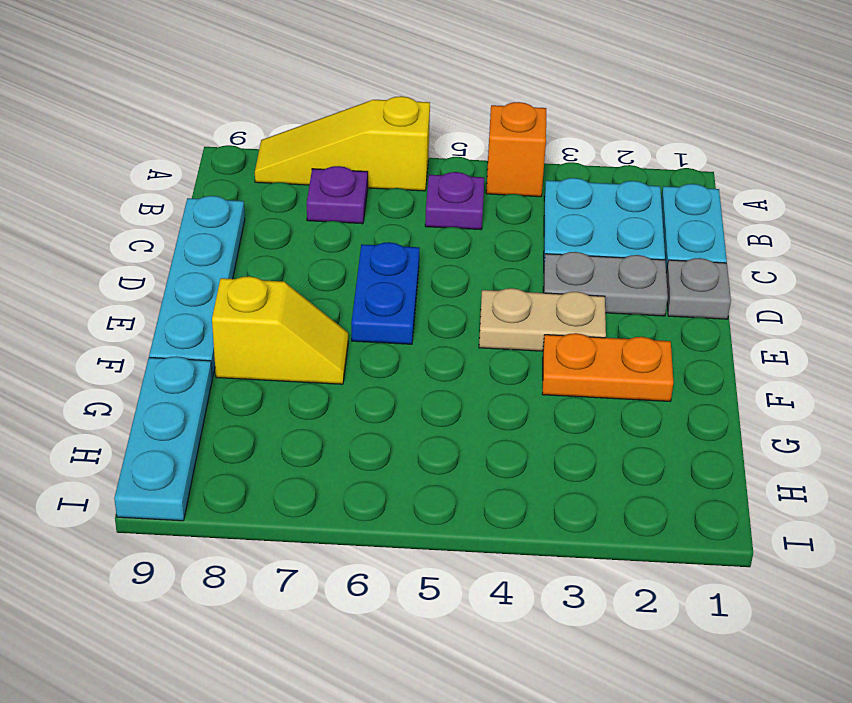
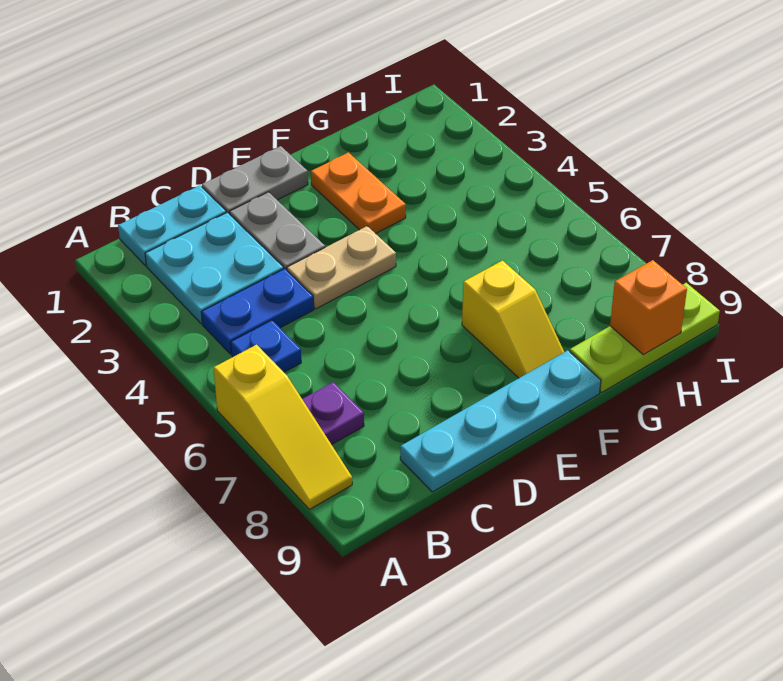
orange brick A4 level 1 -> orange brick H9 level 2
purple plate B5 level 1 -> blue plate B5 level 1
grey plate D1 level 1 -> grey plate D1:E1 level 1
blue plate D6:E6 level 1 -> blue plate B4:C4 level 1
tan plate E3:E4 level 1 -> tan plate D4:E4 level 1
yellow slope F7:F8 level 1 top 8 -> yellow slope F7:F8 level 1 top 7
cyan plate G9:I9 level 1 -> lime plate G9:I9 level 1

